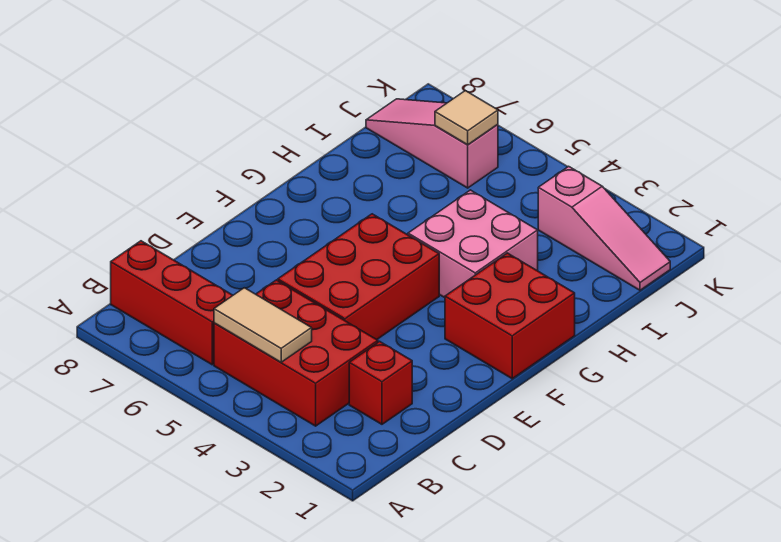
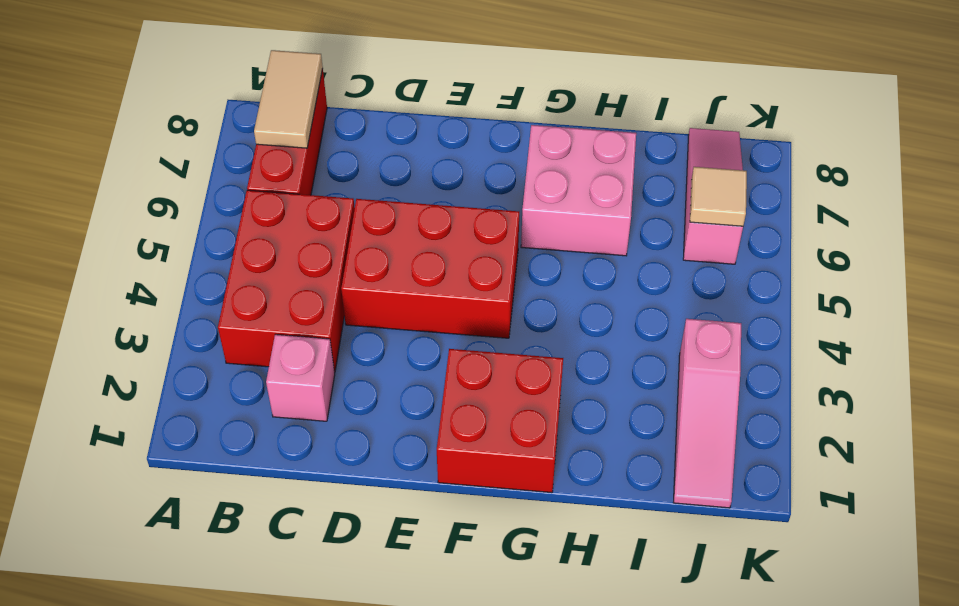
tan tile B4:B5 level 2 -> tan tile B7:B8 level 2
red brick C2 level 1 -> pink brick C2 level 1
pink brick G3:H4 level 1 -> pink brick G6:H7 level 1

